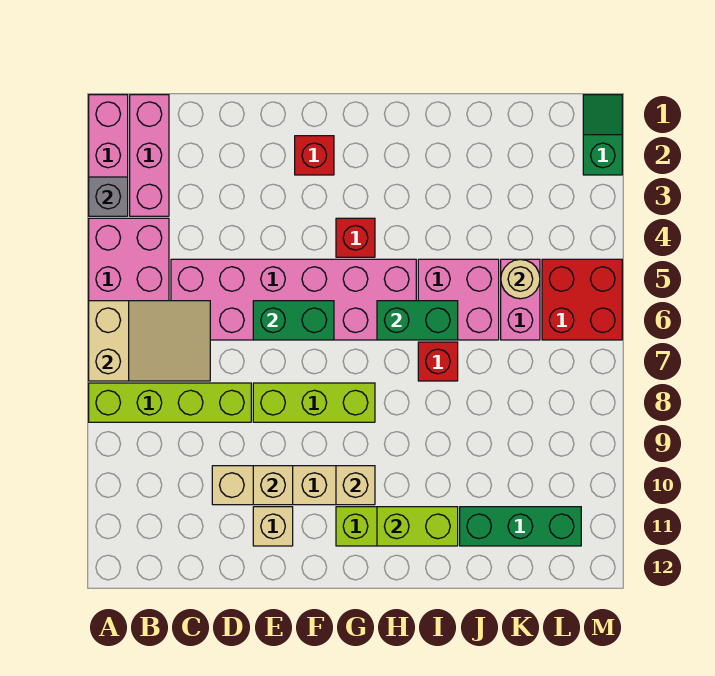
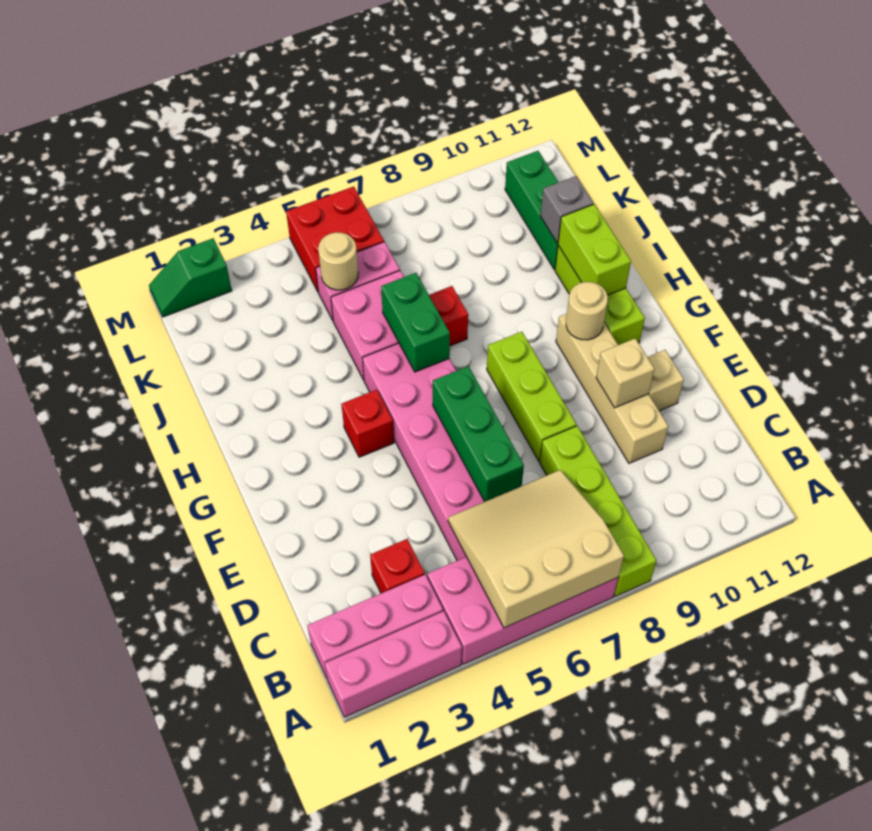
grey brick A3 level 2 -> grey brick J11 level 2
tan slope A6:C7 level 2 top A -> tan slope A5:C7 level 2 top A
green brick E6:F6 level 2 -> green brick D6:F6 level 2
red brick F2 level 1 -> red brick C3 level 1
tan brick G10 level 2 -> tan round brick G10 level 2

